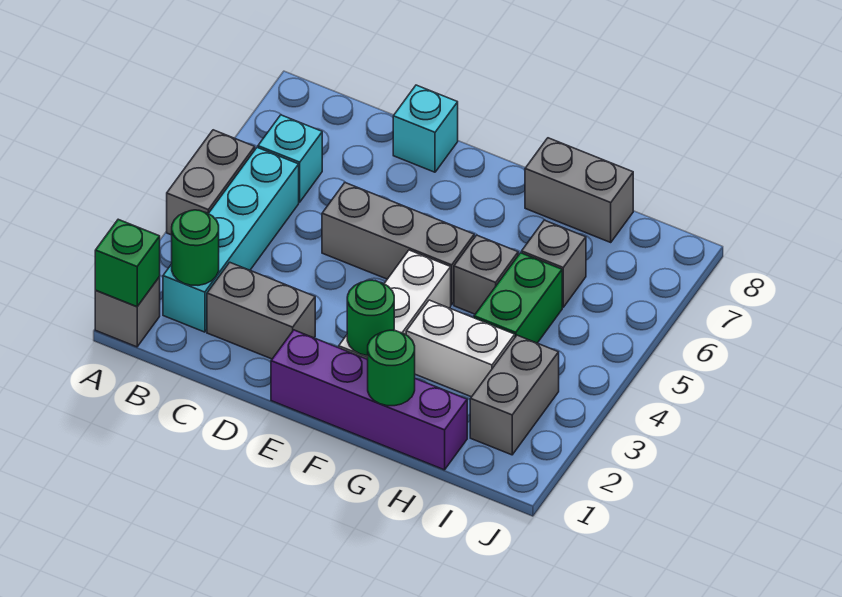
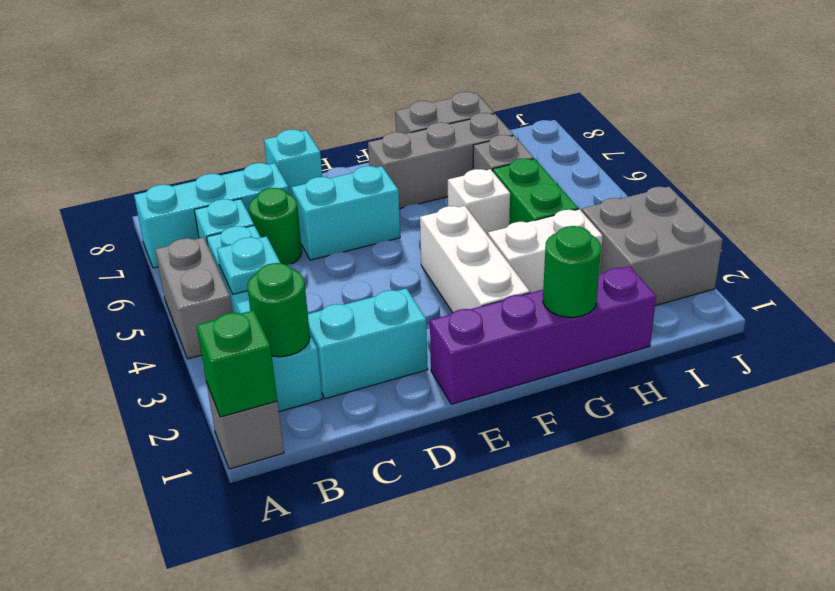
none -> cyan brick A7:C7 level 1
none -> cyan plate B4 level 2
grey brick C2:D2 level 1 -> cyan brick C2:D2 level 1
grey brick D5:F5 level 1 -> grey brick F7:H7 level 1
none -> cyan brick D6:E6 level 1
green round brick F2 level 2 -> green round brick C6 level 1
grey brick G5 level 1 -> white brick G5 level 1
grey brick I2:I3 level 1 -> grey brick I2:J3 level 1

